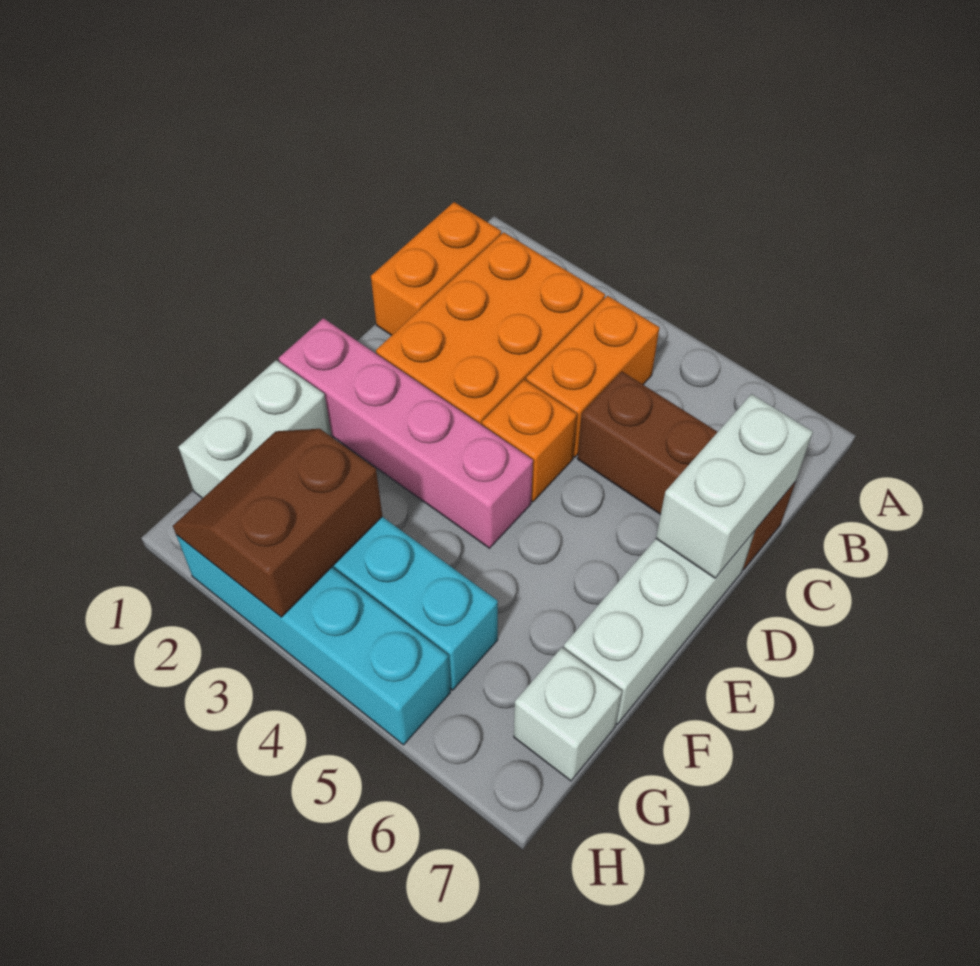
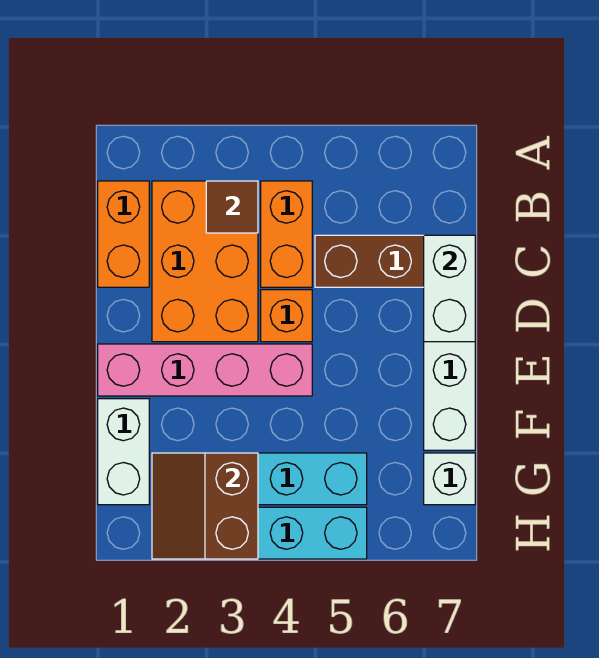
none -> brown tile B3 level 2

